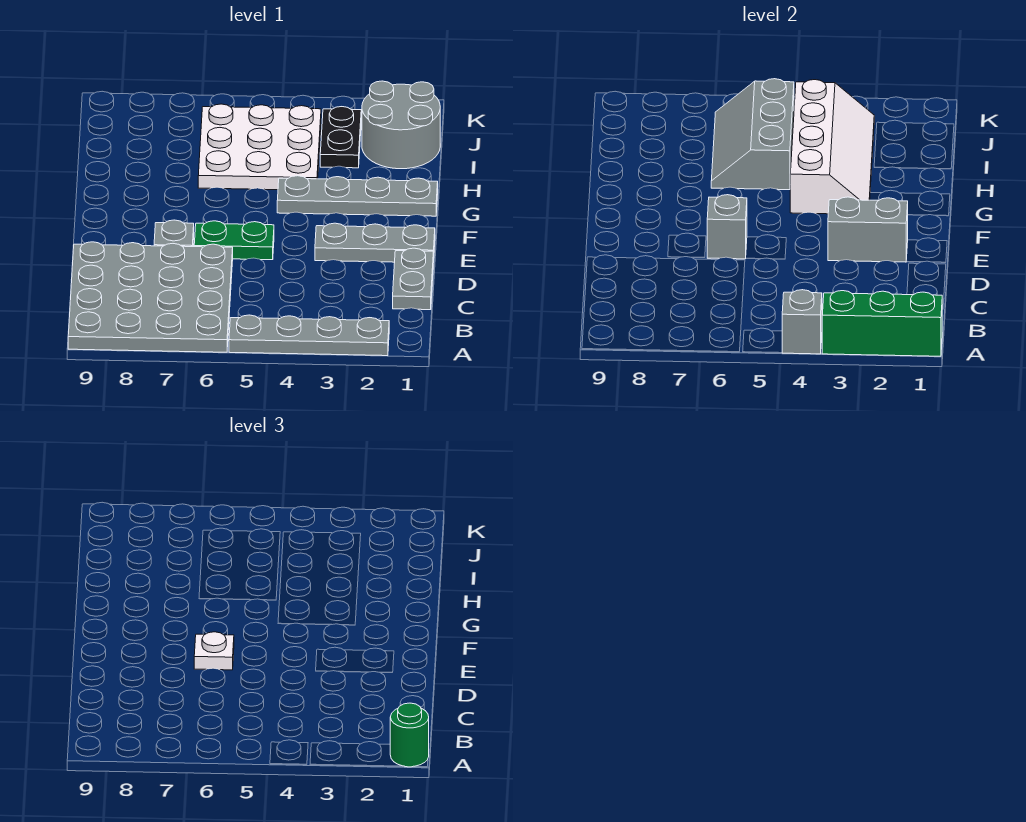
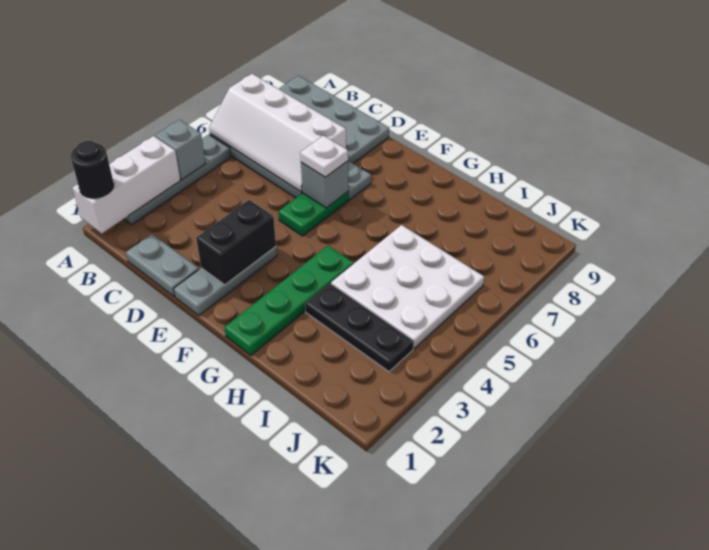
green brick A1:A3 level 2 -> white brick A1:A3 level 2
green round brick A1 level 3 -> black round brick A1 level 3
grey brick E2:E3 level 2 -> black brick E2:E3 level 2
grey plate G1:G4 level 1 -> green plate G1:G4 level 1
white slope G3:J4 level 2 top 4 -> white slope A6:D7 level 2 top 7
grey slope H5:J6 level 2 top 5 -> none
grey round brick I1:J2 level 1 -> none
black plate I3:J3 level 1 -> black plate H3:J3 level 1

